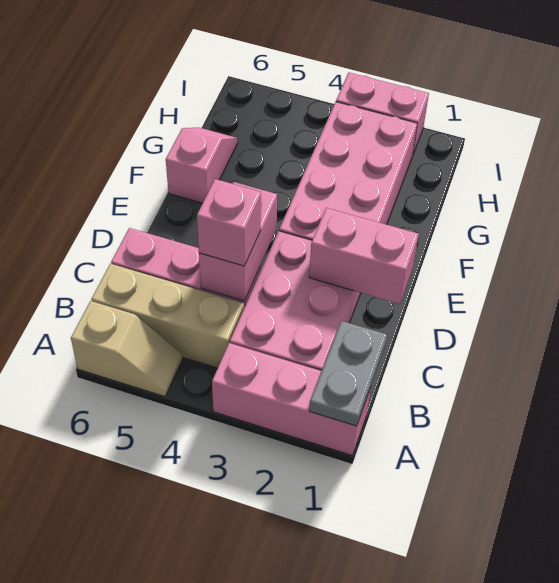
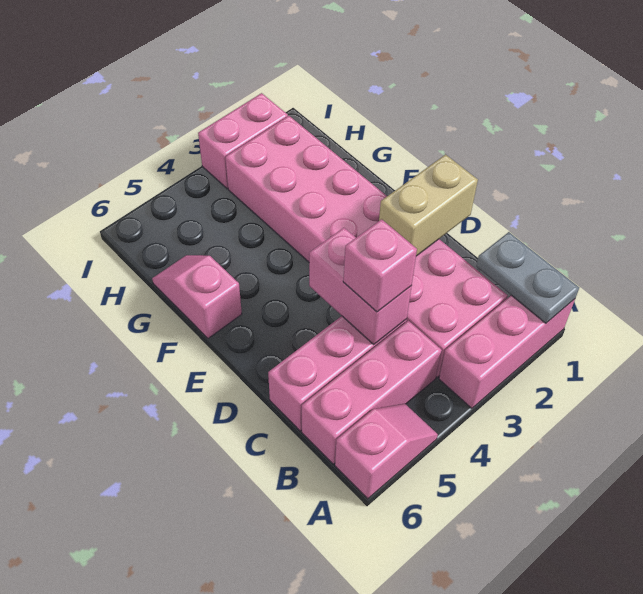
tan slope A5:A6 level 1 top 6 -> pink slope A5:A6 level 1 top 6
tan brick B4:B6 level 1 -> pink brick B4:B6 level 1
pink brick D1:D2 level 2 -> tan brick D1:D2 level 2

